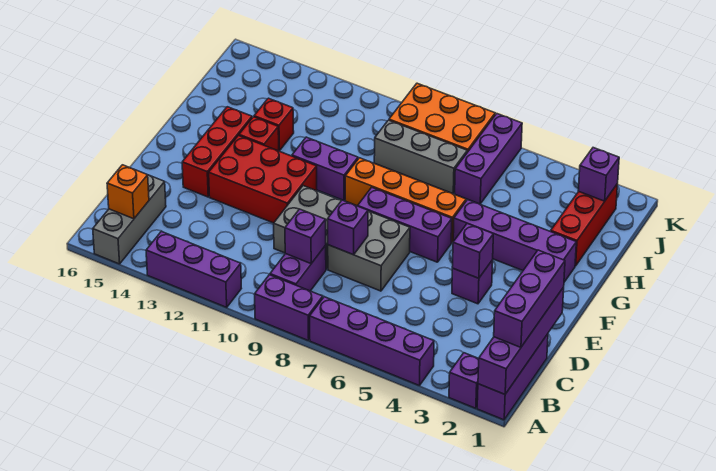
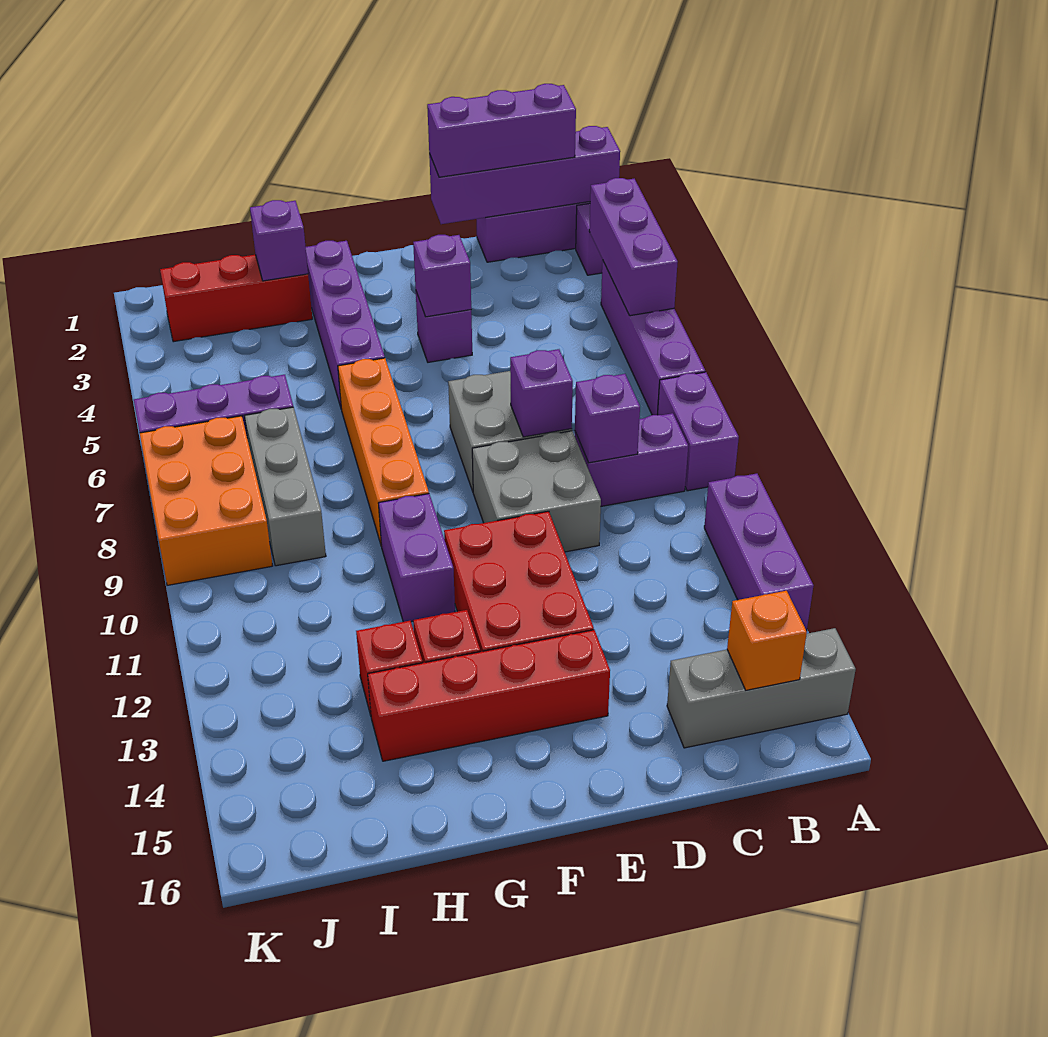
red brick E14:G14 level 1 -> red brick E14:H14 level 1
purple brick F6:F8 level 1 -> purple brick A3:A5 level 2
purple brick J2 level 2 -> purple brick H2 level 2

